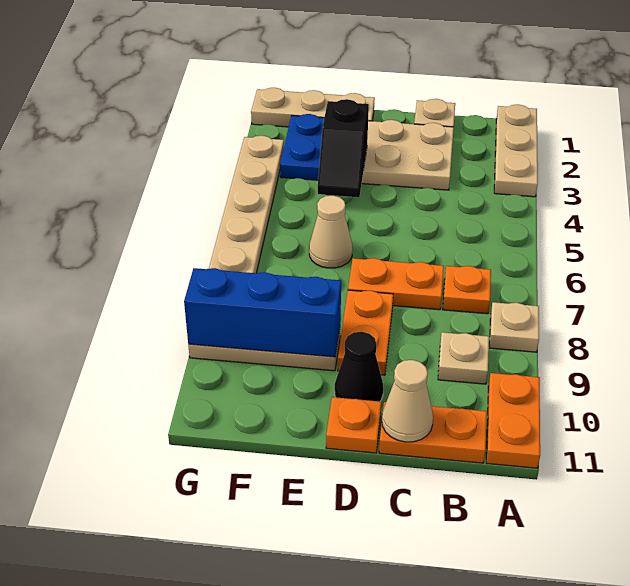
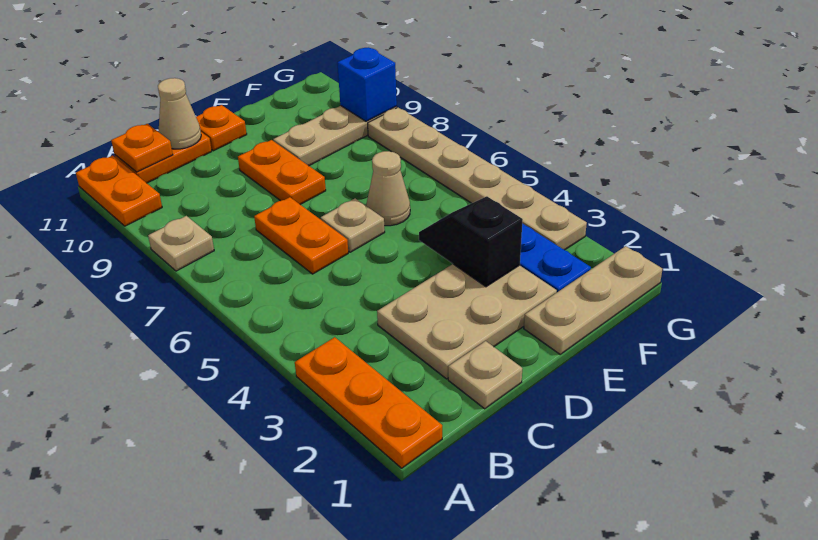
tan plate A1:A3 level 1 -> orange plate A1:A3 level 1
orange plate B7 level 1 -> orange plate B11 level 2
tan plate B9 level 1 -> tan plate D6 level 1
orange plate C7:D7 level 1 -> orange plate C6:C7 level 1
black cone D10 level 1 -> none
blue brick E9:G9 level 2 -> blue brick G9 level 2

